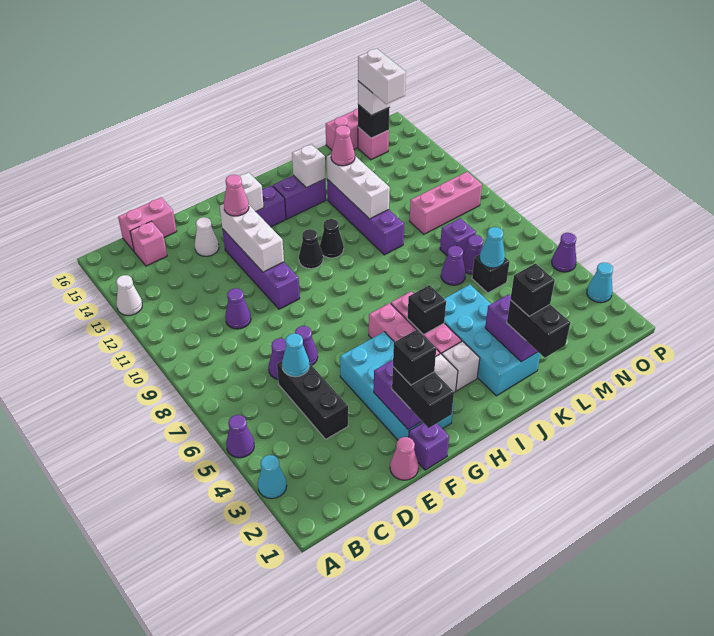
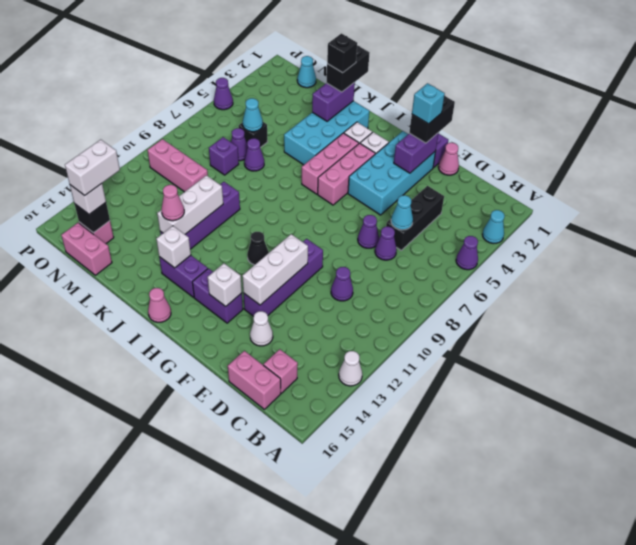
black brick F2 level 4 -> cyan brick F2 level 4
pink cone F13 level 3 -> pink cone I16 level 1
black brick I5 level 2 -> none
black cone I11 level 1 -> none
cyan cone P3 level 1 -> cyan cone N1 level 1

